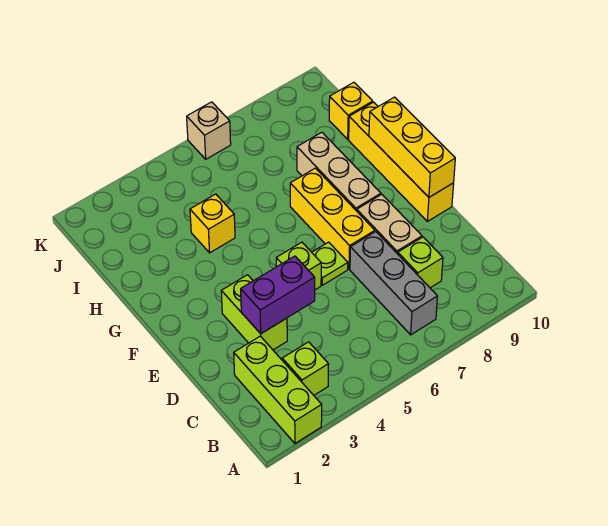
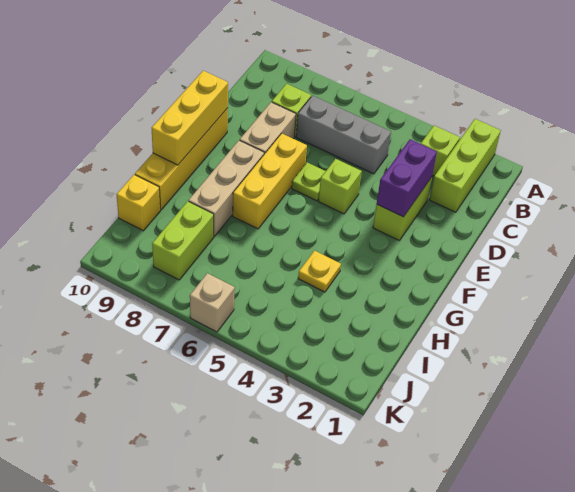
grey brick B7:D7 level 1 -> grey brick C5:C7 level 1
purple brick D3:D4 level 2 -> purple brick D3:E3 level 2
yellow brick H4 level 1 -> yellow plate H4 level 1
none -> lime brick I8:J8 level 1

